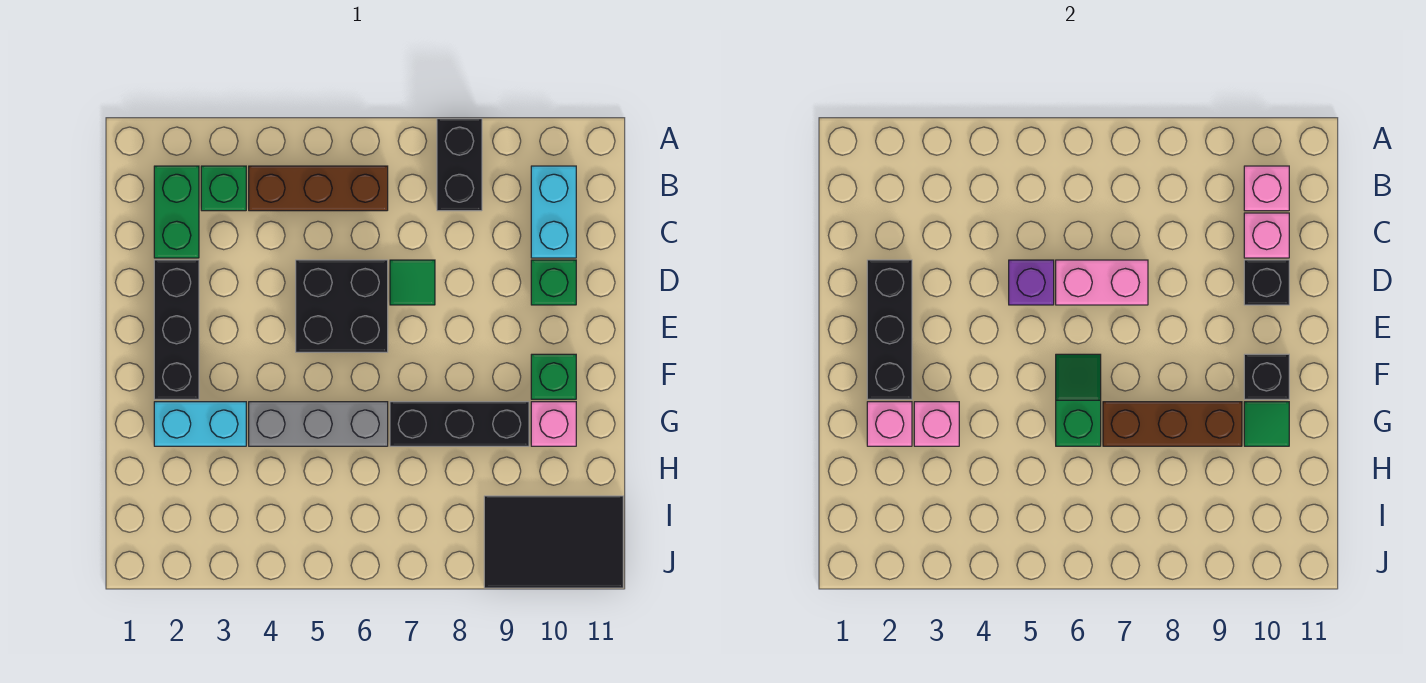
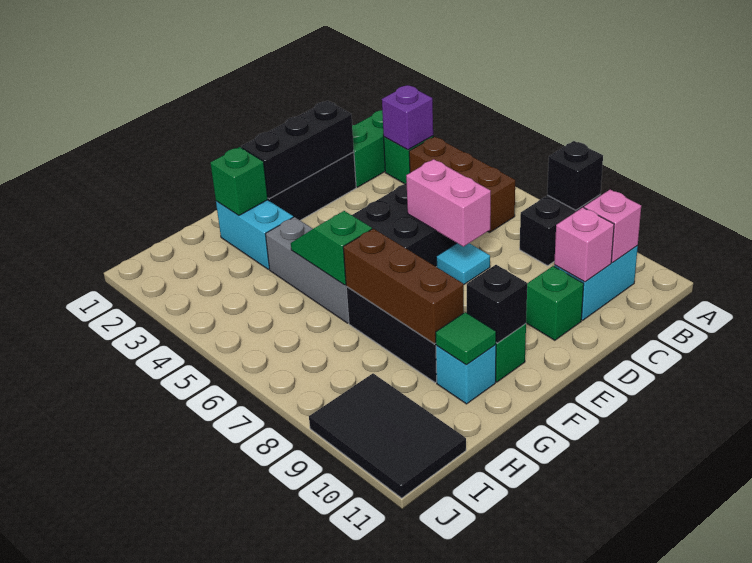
purple brick D5 level 2 -> purple brick B3 level 2
green tile D7 level 1 -> cyan tile D7 level 1
black brick D10 level 2 -> black brick A8 level 2
green slope F6:G6 level 2 top G -> green slope G5:G6 level 2 top 6
pink brick G2 level 2 -> green brick G2 level 2
pink brick G3 level 2 -> none
pink brick G10 level 1 -> cyan brick G10 level 1

